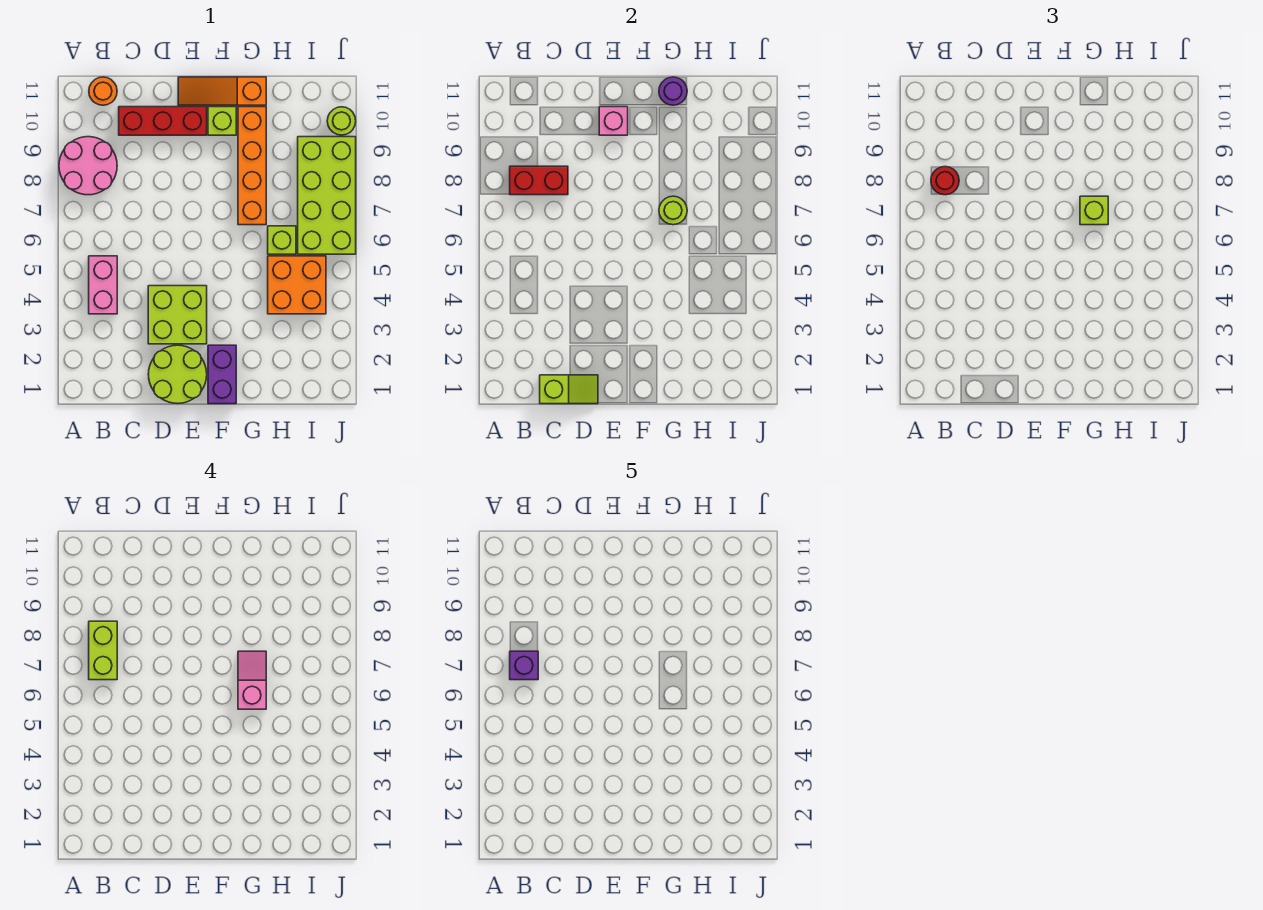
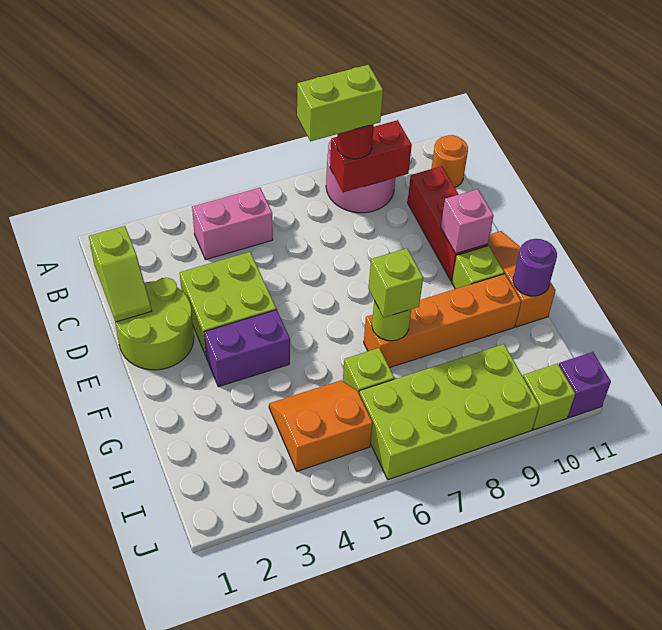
purple brick B7 level 5 -> purple brick J11 level 1
red brick B8:C8 level 2 -> red brick B8:B9 level 2
purple brick F1:F2 level 1 -> purple brick F3:F4 level 1
pink slope G6:G7 level 4 top 6 -> none
orange brick H4:I5 level 1 -> orange slope H4:I5 level 1 top I
lime round brick J10 level 1 -> lime brick J10 level 1

